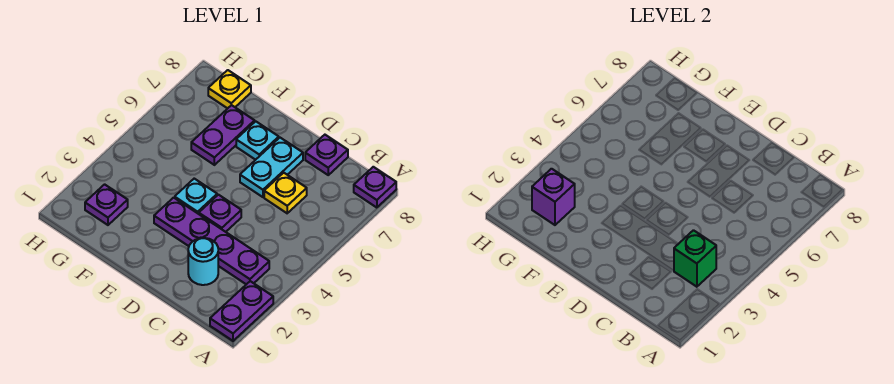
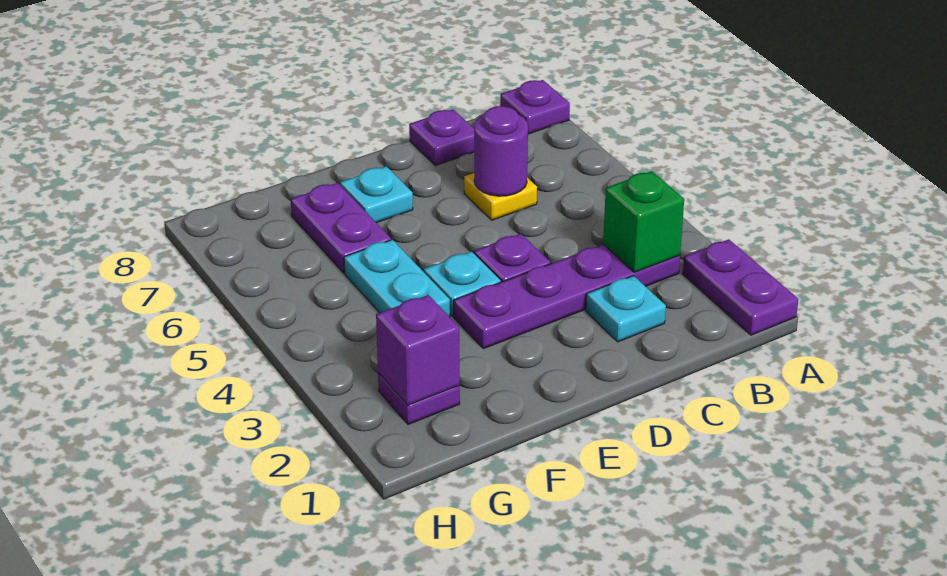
cyan round brick C2 level 1 -> cyan plate C2 level 1
none -> purple round brick C6 level 2
cyan plate D6:D7 level 1 -> cyan plate F4:F5 level 1
yellow plate G8 level 1 -> none

